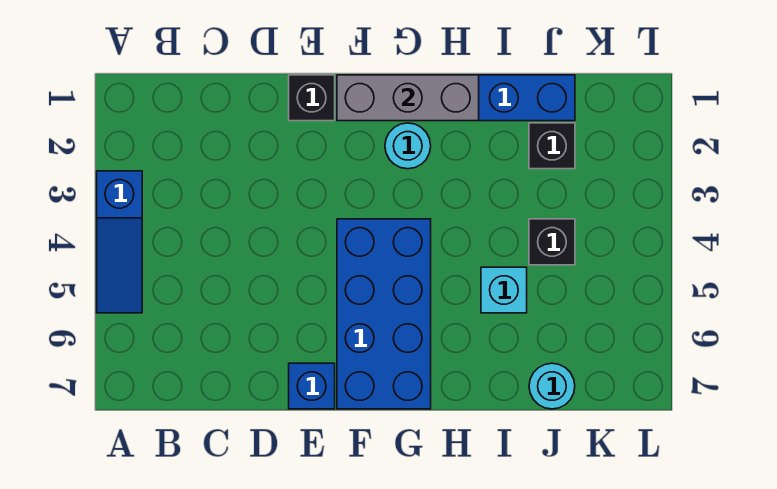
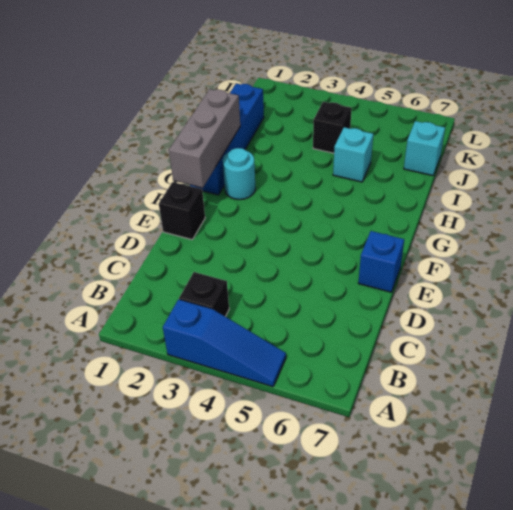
blue brick F4:G7 level 1 -> none
black brick J2 level 1 -> black brick B3 level 1
cyan round brick J7 level 1 -> cyan brick J7 level 1

